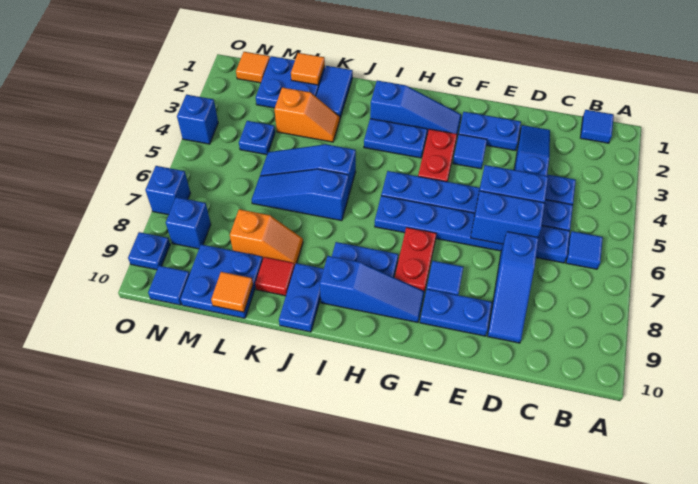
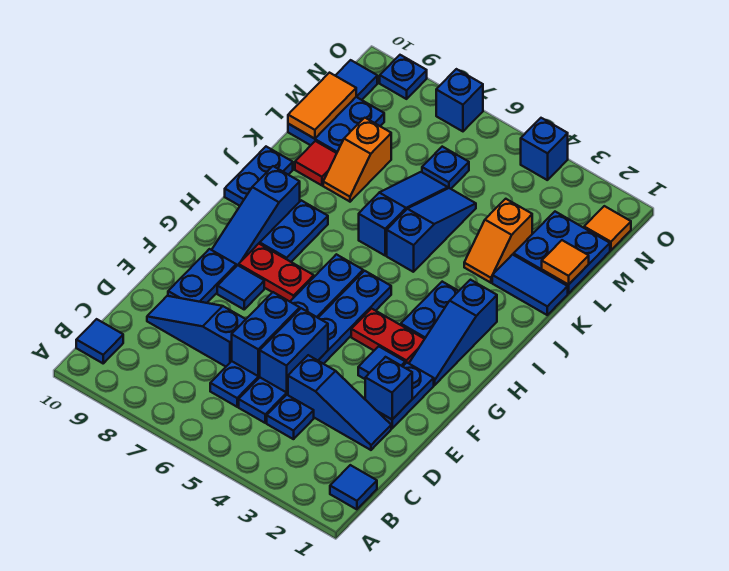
blue tile B6 level 1 -> blue tile B10 level 1
blue plate J9:J10 level 1 -> blue plate I10:J10 level 1
orange tile L10 level 2 -> orange tile L10:M10 level 2
blue plate M4 level 1 -> blue plate M6 level 1
blue brick N8 level 1 -> blue brick E2 level 2

